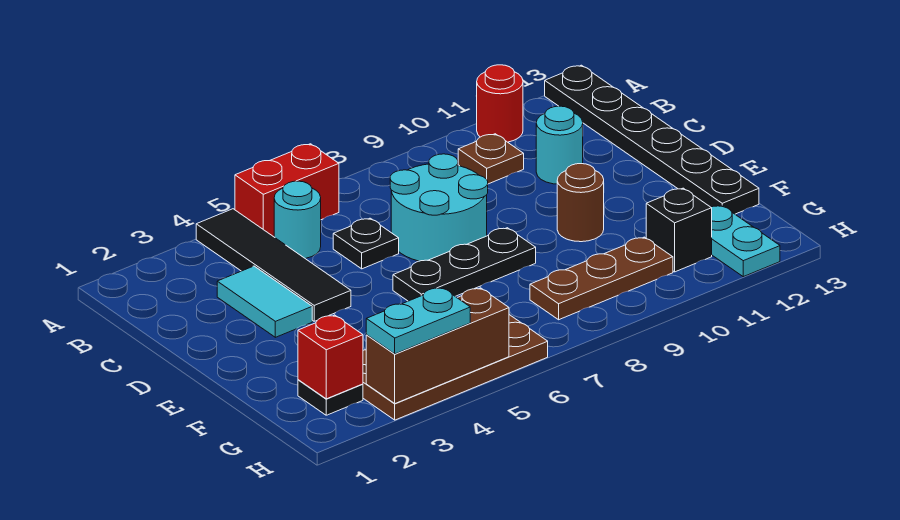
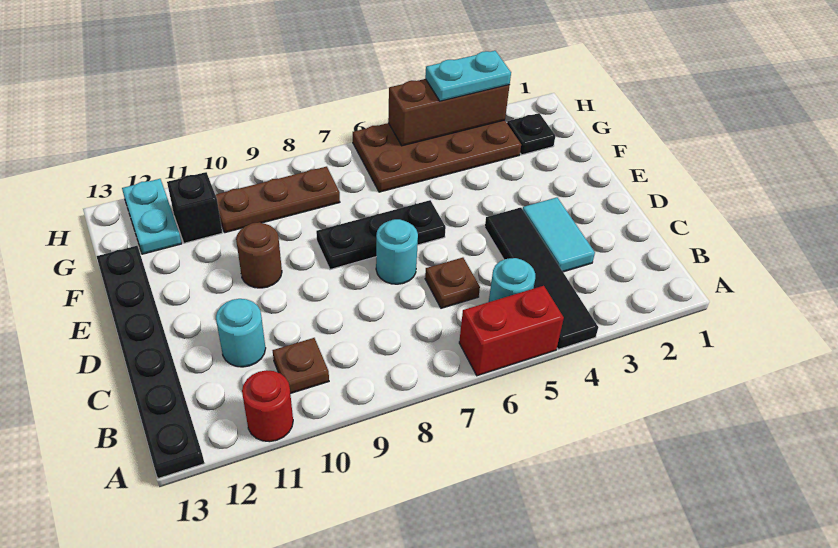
black plate C6 level 1 -> brown plate C6 level 1
cyan round brick C7:D8 level 1 -> cyan round brick D7 level 1
red brick G2 level 2 -> none

